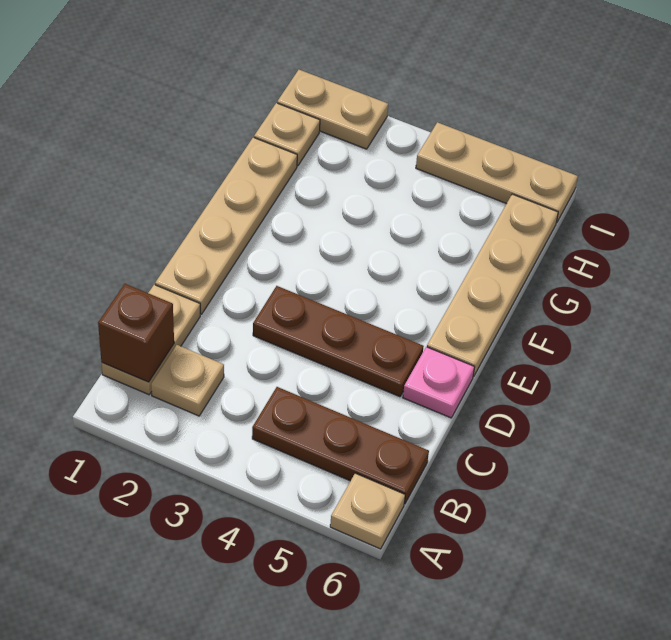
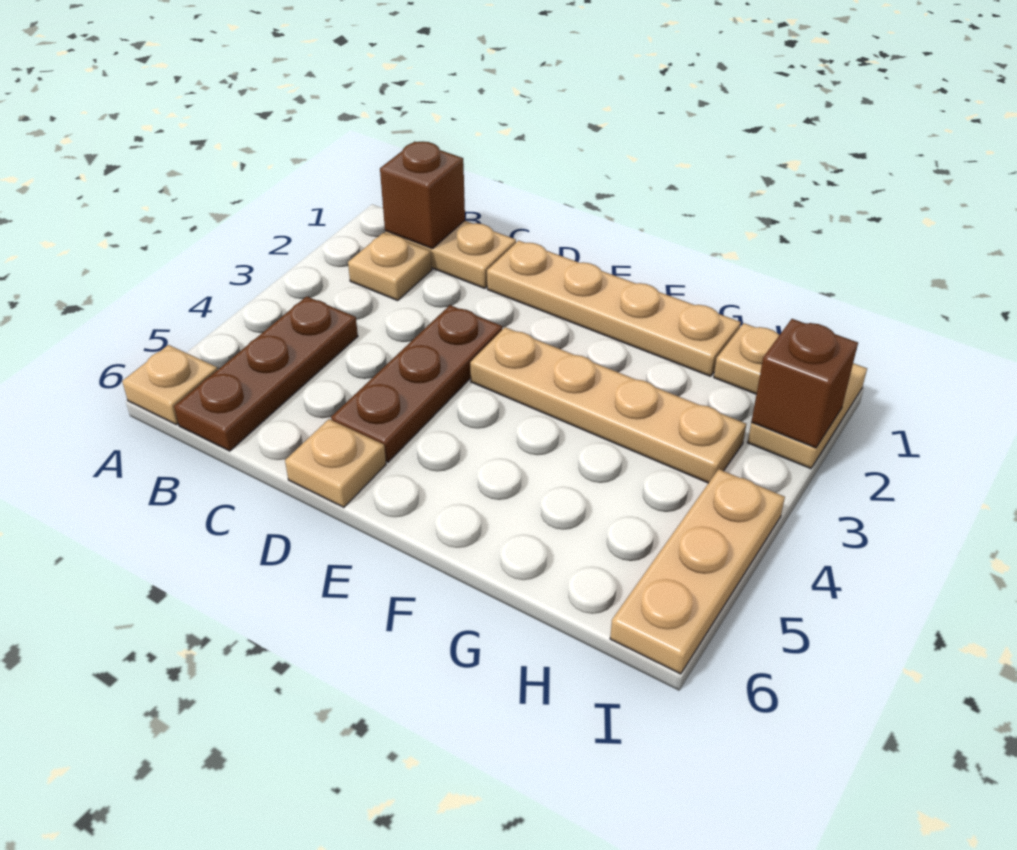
pink plate D6 level 1 -> tan plate D6 level 1
tan plate E6:H6 level 1 -> tan plate E3:H3 level 1
none -> brown brick I2 level 2

